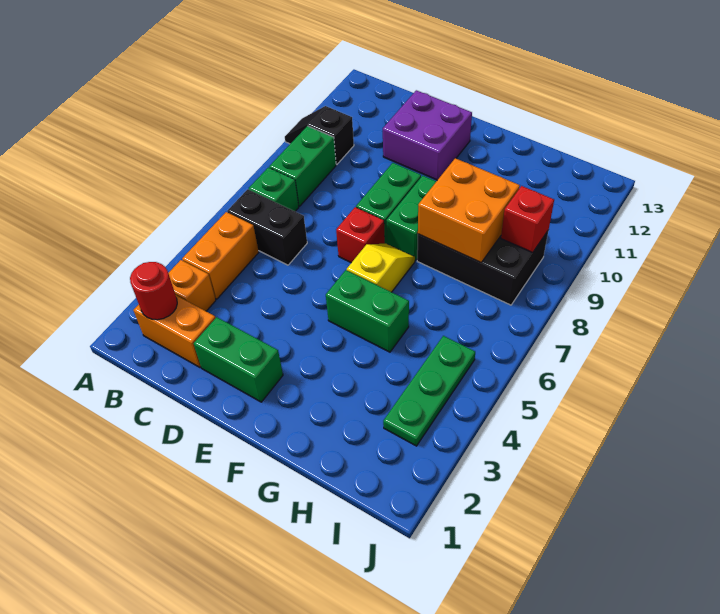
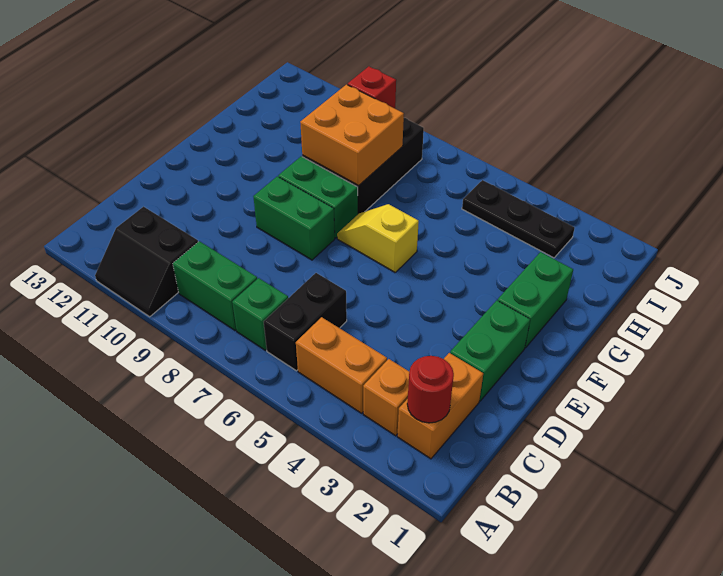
black slope A10:B10 level 1 top B -> black slope A10:B11 level 1 top B
purple brick D11:E12 level 1 -> none
red brick E7 level 1 -> none
green brick F5:G5 level 1 -> green brick F2:G2 level 1
green plate I3:I5 level 1 -> black plate I3:I5 level 1

